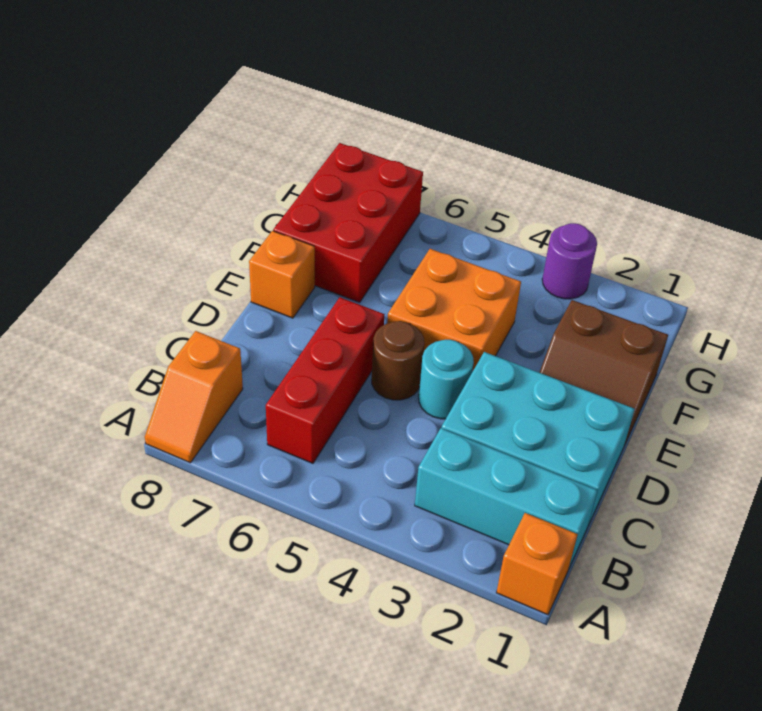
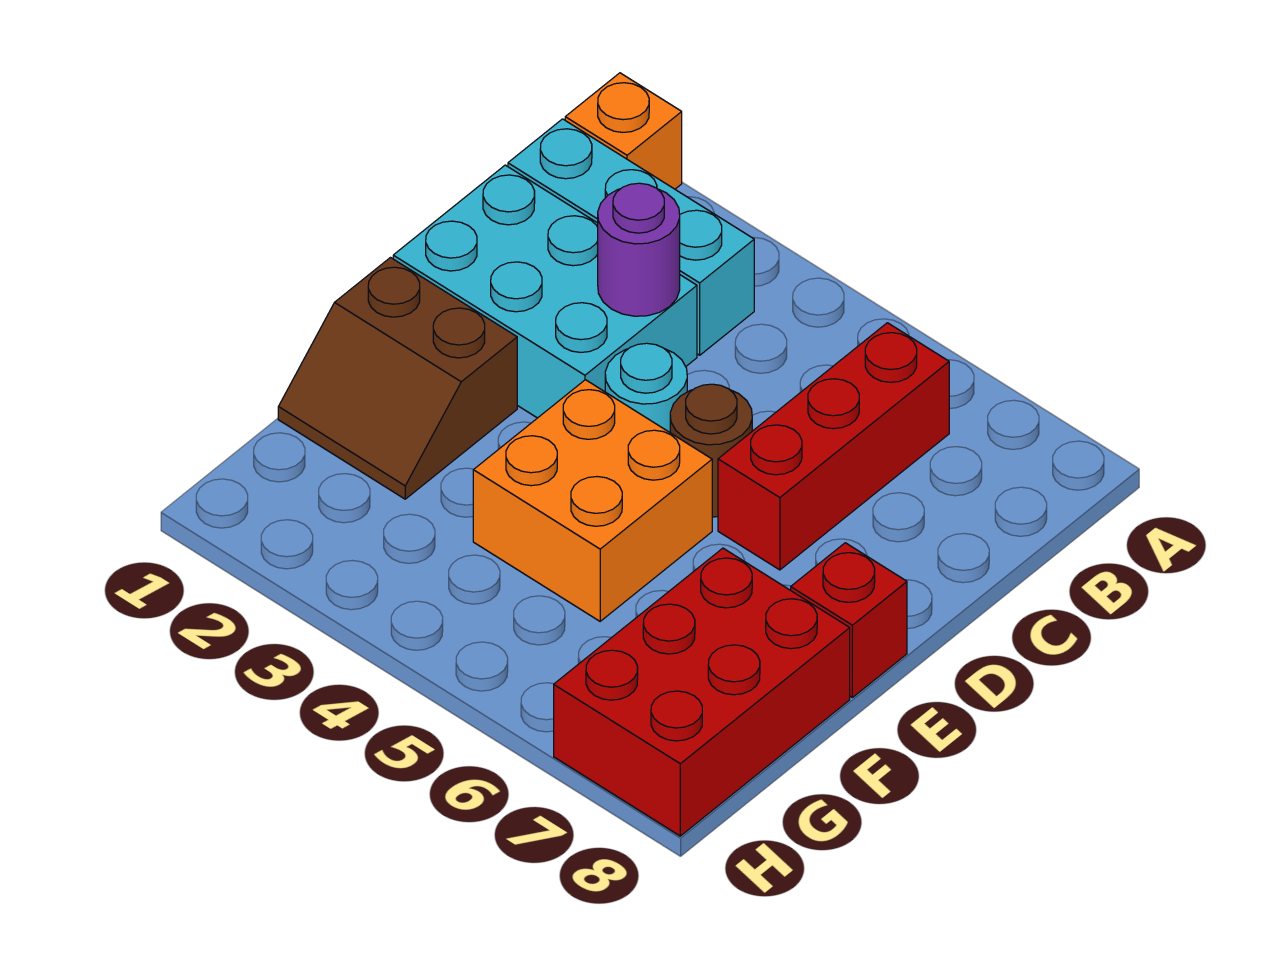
orange slope A8:B8 level 1 top B -> none
brown slope E1:F2 level 1 top F -> brown slope E1:F2 level 1 top E
orange brick E8 level 1 -> red brick E8 level 1
purple round brick H3 level 1 -> purple round brick C3 level 2

